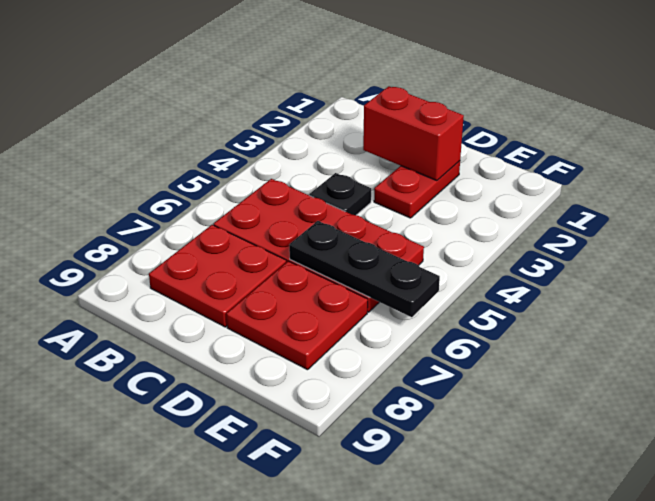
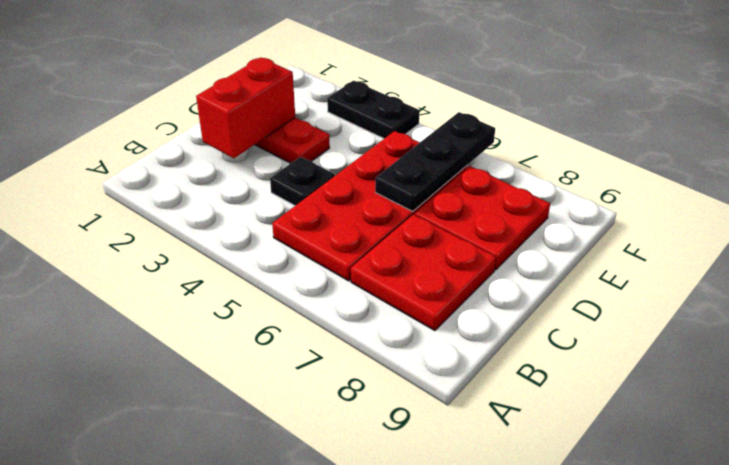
none -> black plate F3:F4 level 1

